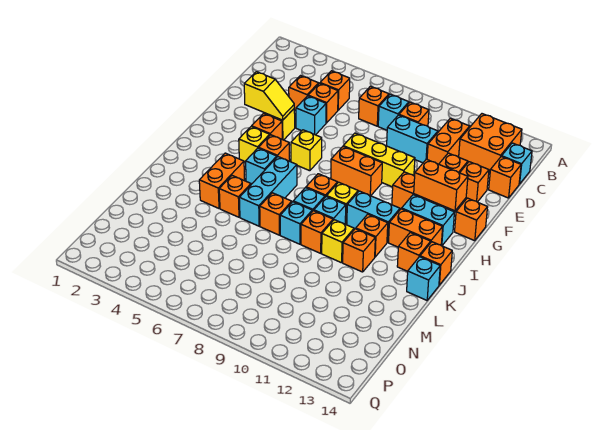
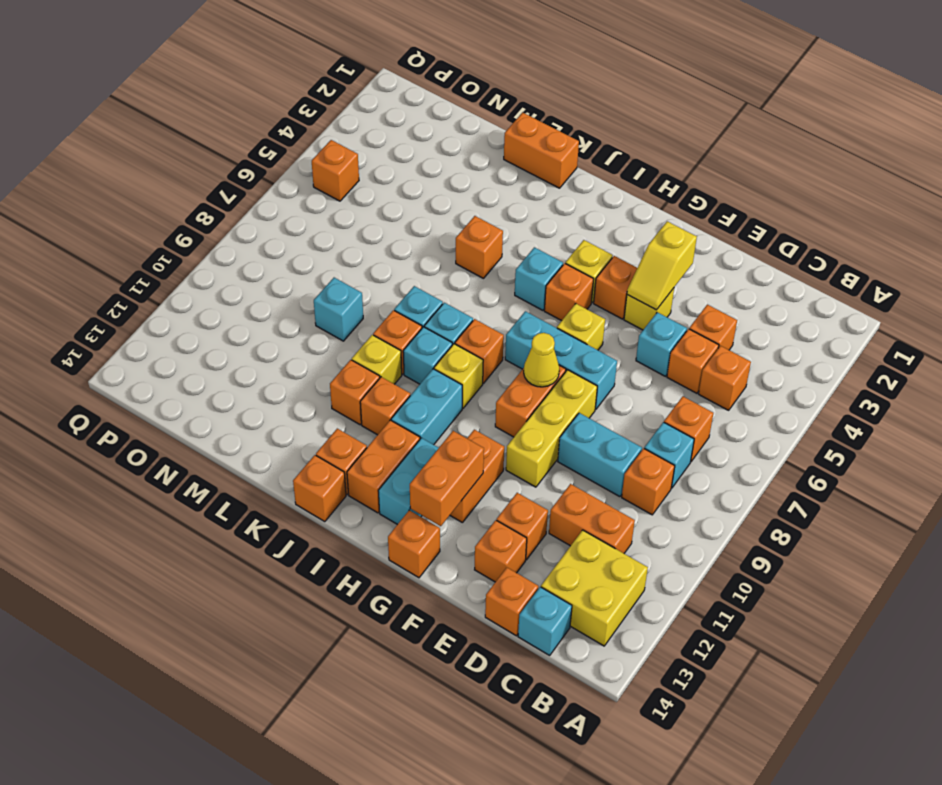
orange brick B12:C13 level 1 -> yellow brick B12:C13 level 1
cyan brick D9:D10 level 1 -> cyan brick D9:E9 level 1
none -> yellow cone G8 level 2
cyan brick I6:K6 level 1 -> cyan brick F7:H7 level 1
orange brick J4:K4 level 1 -> orange brick K1:L1 level 1
orange brick K7 level 1 -> orange brick P5 level 1
cyan brick K14 level 1 -> cyan brick M9 level 1

